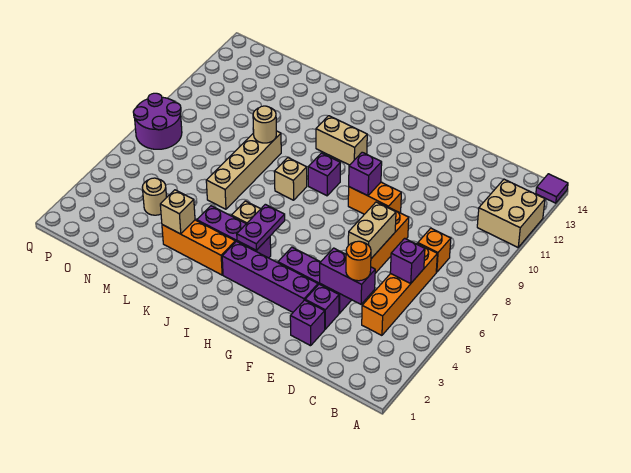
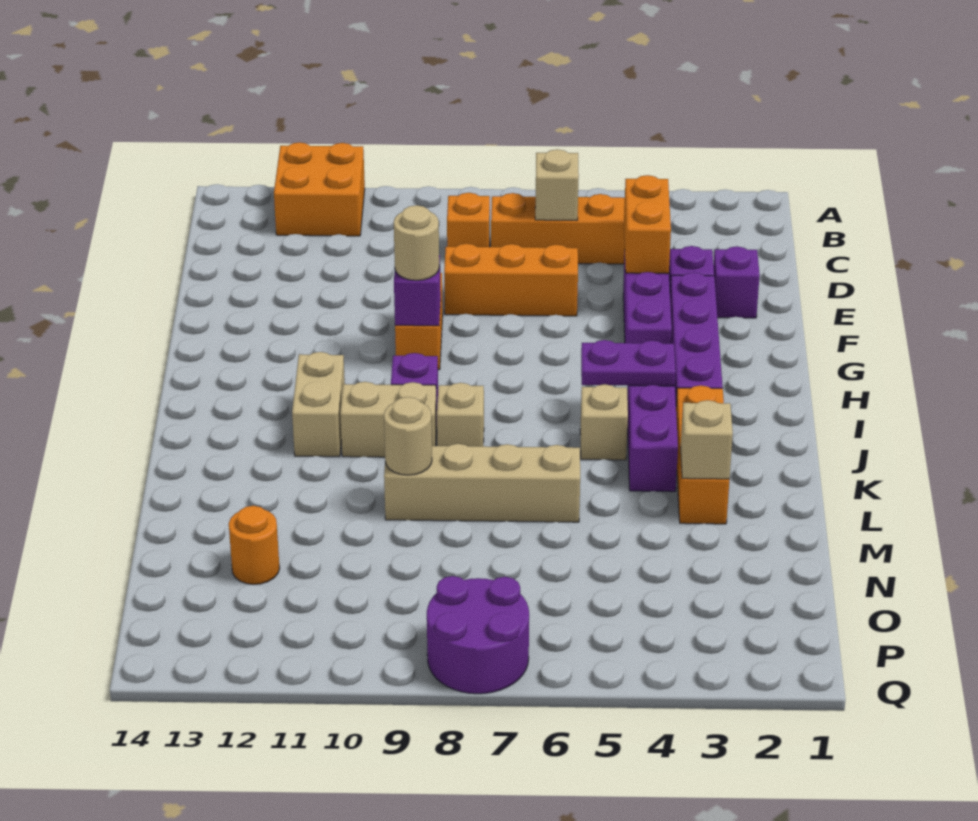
tan brick A11:B12 level 1 -> orange brick A11:B12 level 1
purple tile A14 level 1 -> none
purple brick C6 level 2 -> tan brick C6 level 2
purple brick D4:E4 level 2 -> orange brick D4:E4 level 2
orange round brick D4 level 3 -> orange round brick N12 level 1
tan brick E6:E7 level 2 -> tan brick J9:J10 level 1
tan round brick N4 level 1 -> tan round brick G9 level 3

